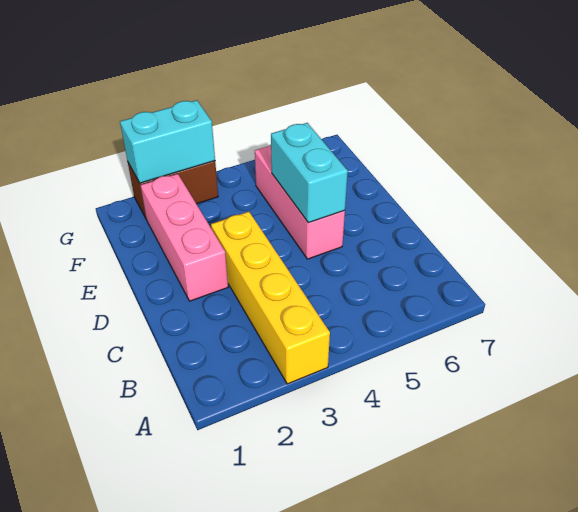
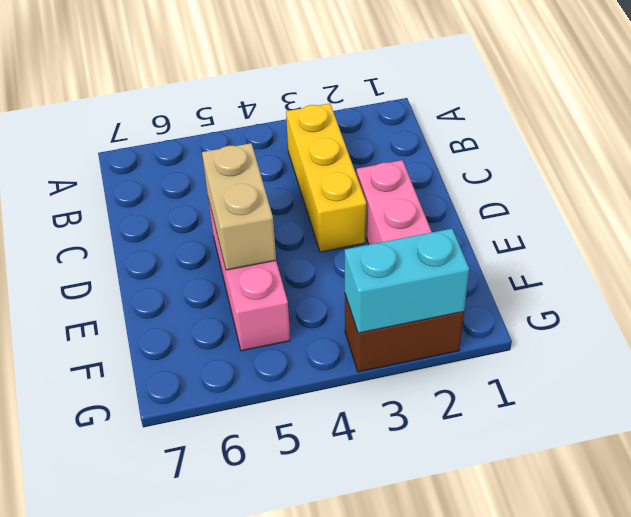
yellow brick A3:D3 level 1 -> yellow brick B3:D3 level 1
cyan brick D5:E5 level 2 -> tan brick D5:E5 level 2

